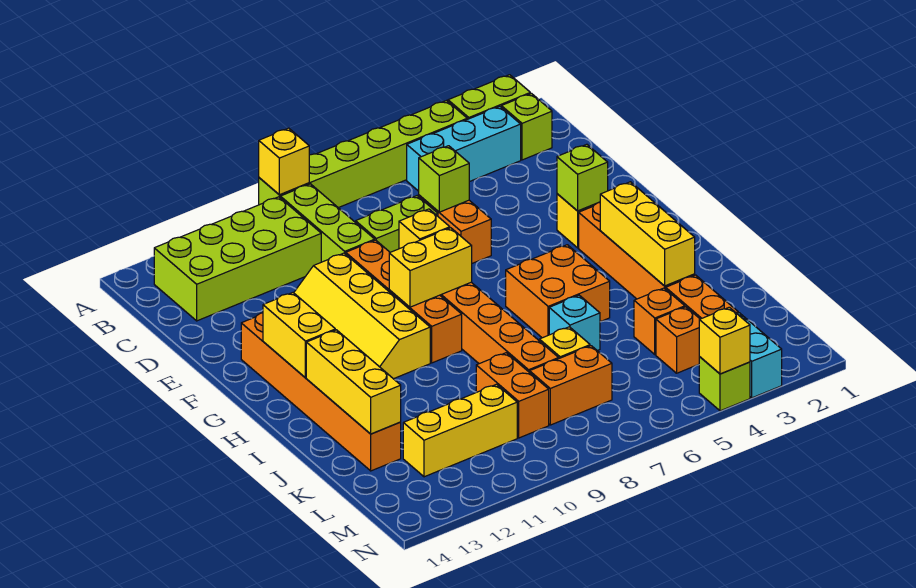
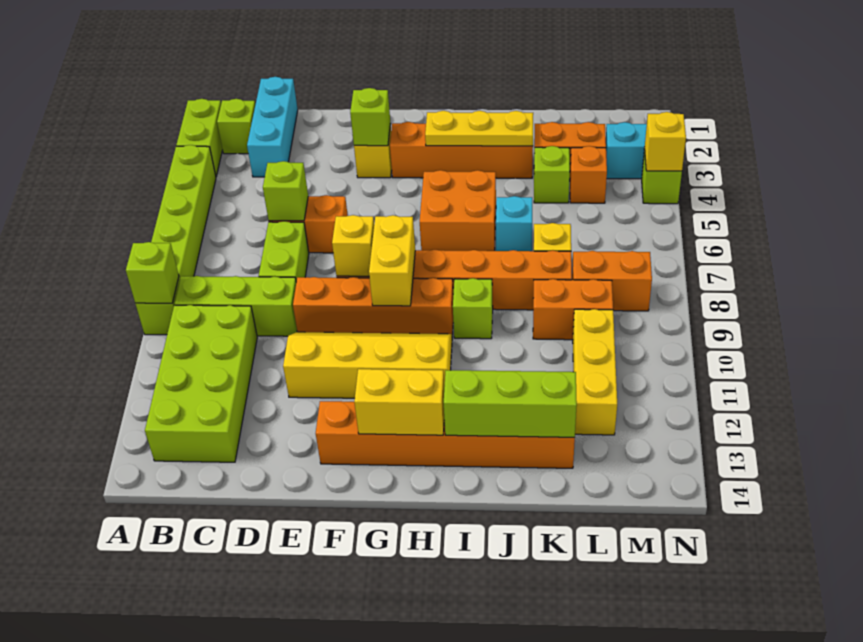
yellow brick A9 level 2 -> lime brick A9 level 2
cyan brick B3:B5 level 1 -> cyan brick C1:C3 level 1
yellow slope E10:H11 level 1 top 10 -> yellow slope E10:H11 level 1 top 11
yellow brick H3:J3 level 2 -> yellow plate H3:J3 level 2
none -> lime brick I9 level 1
yellow brick I13:K13 level 2 -> lime brick I13:K13 level 2
orange brick K4 level 1 -> lime brick K4 level 1
orange brick L7:L8 level 1 -> orange brick L8:M8 level 1

